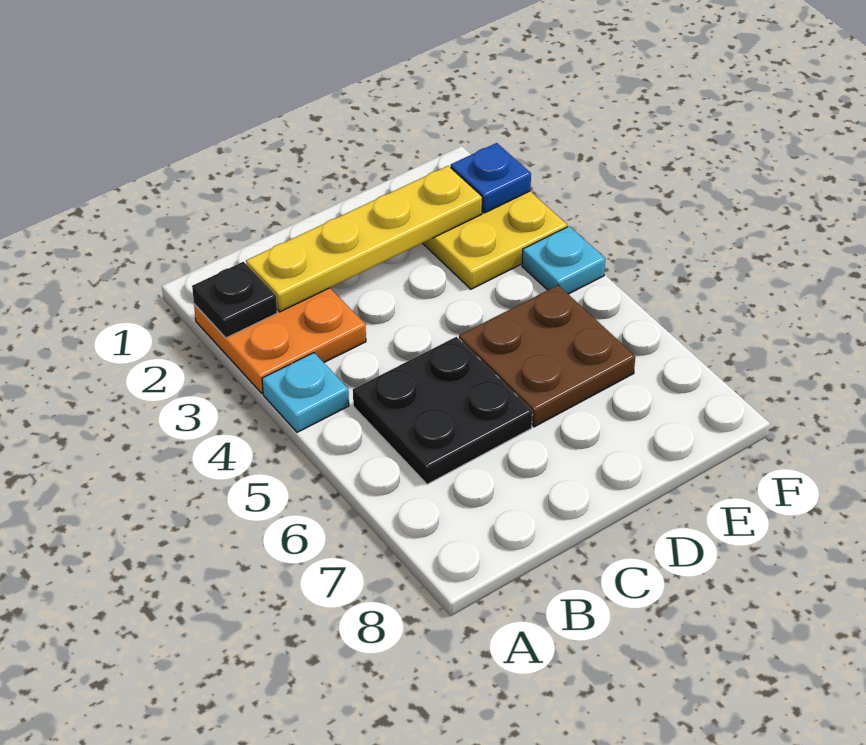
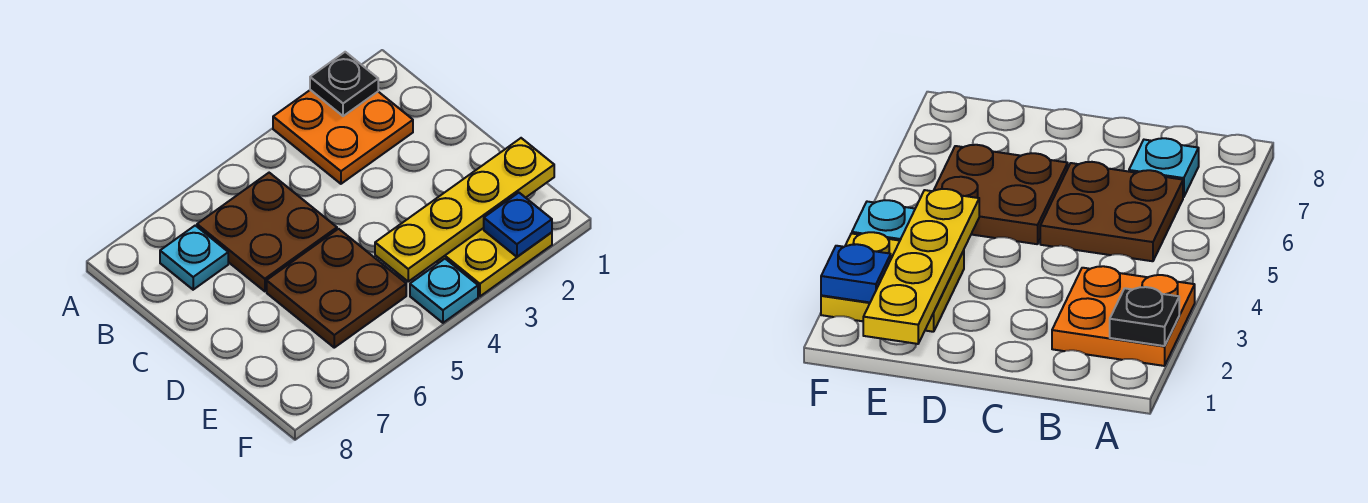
cyan plate A4 level 1 -> cyan plate B7 level 1
yellow plate B2:E2 level 2 -> yellow plate E1:E4 level 2
black plate B5:C6 level 1 -> brown plate B5:C6 level 1

